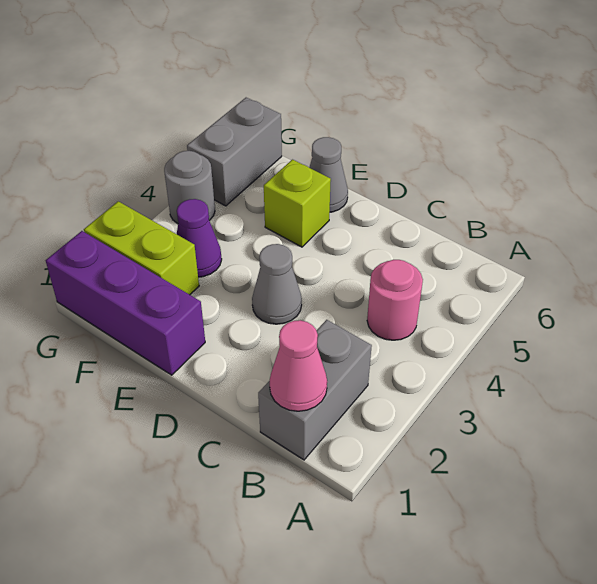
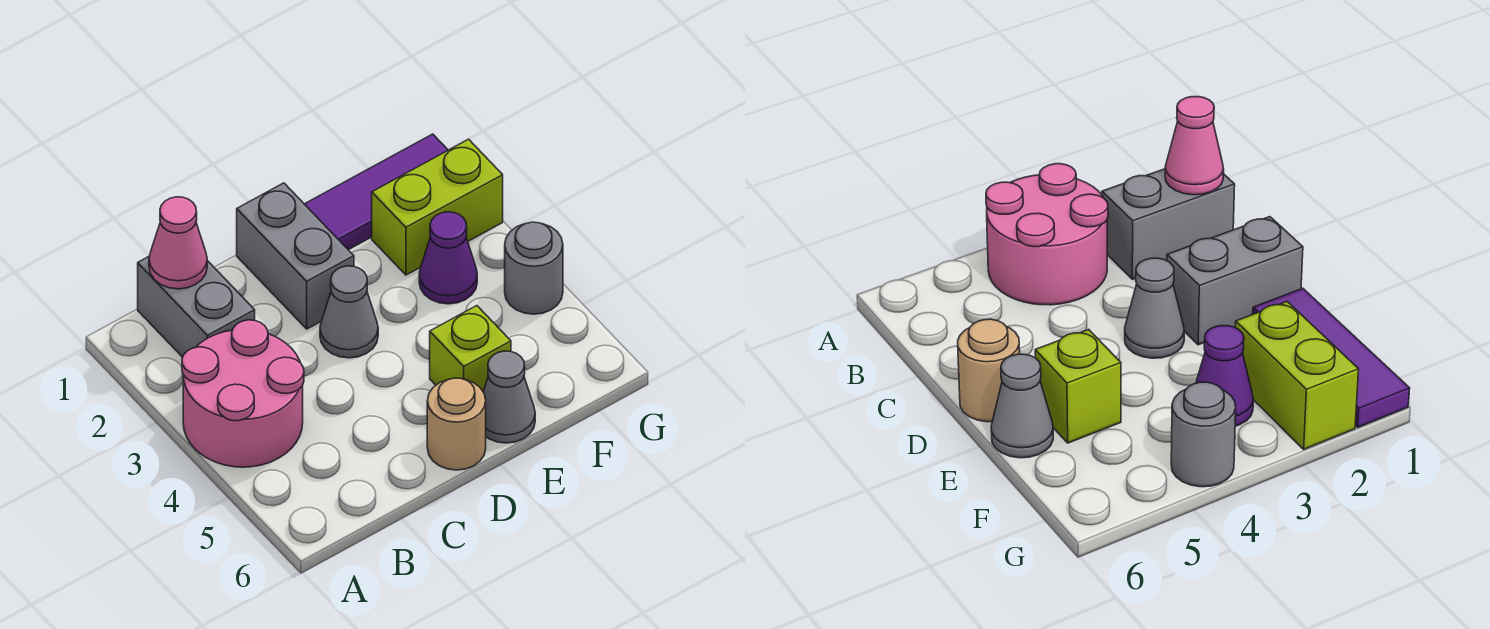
pink round brick B4 level 1 -> pink round brick A3:B4 level 1
none -> tan round brick D6 level 1
purple brick E1:G1 level 1 -> purple tile E1:G1 level 1
grey brick G5:G6 level 1 -> grey brick D1:D2 level 1

